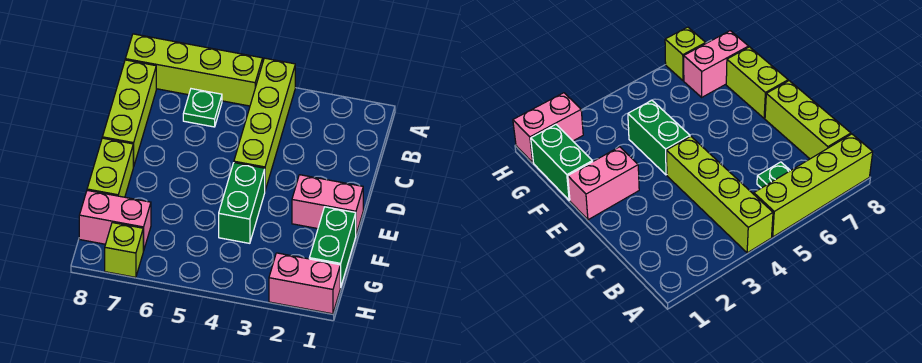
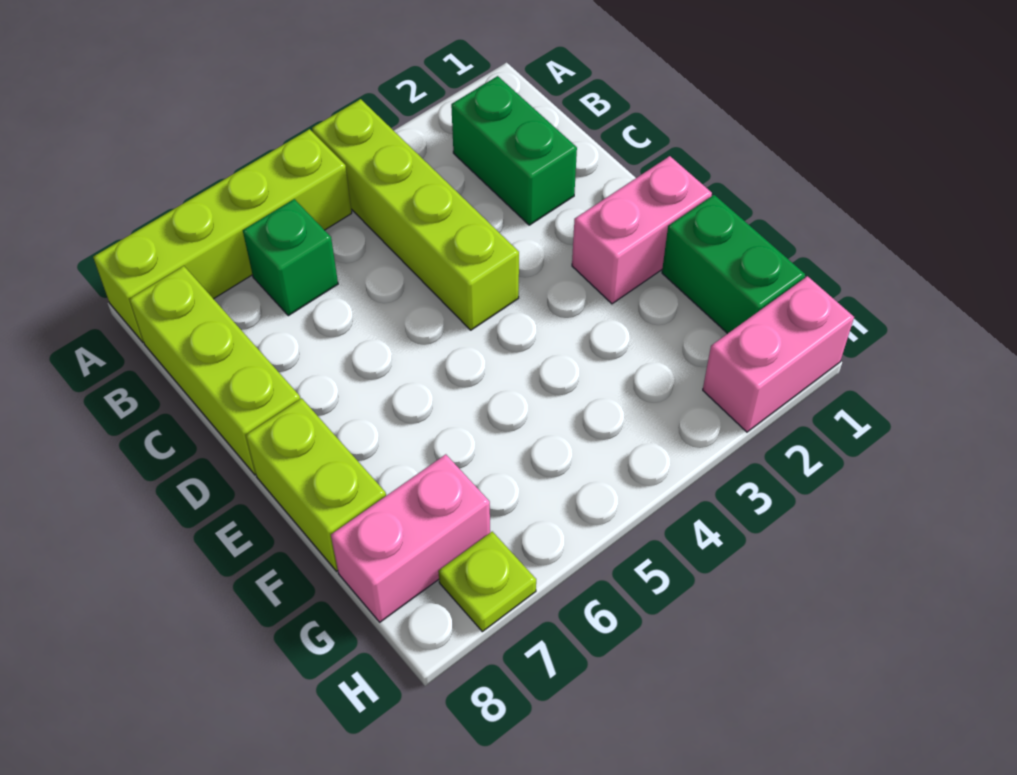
green plate B6 level 1 -> green brick B6 level 1
green brick E4:F4 level 1 -> green brick B2:C2 level 1
lime brick H7 level 1 -> lime plate H7 level 1

